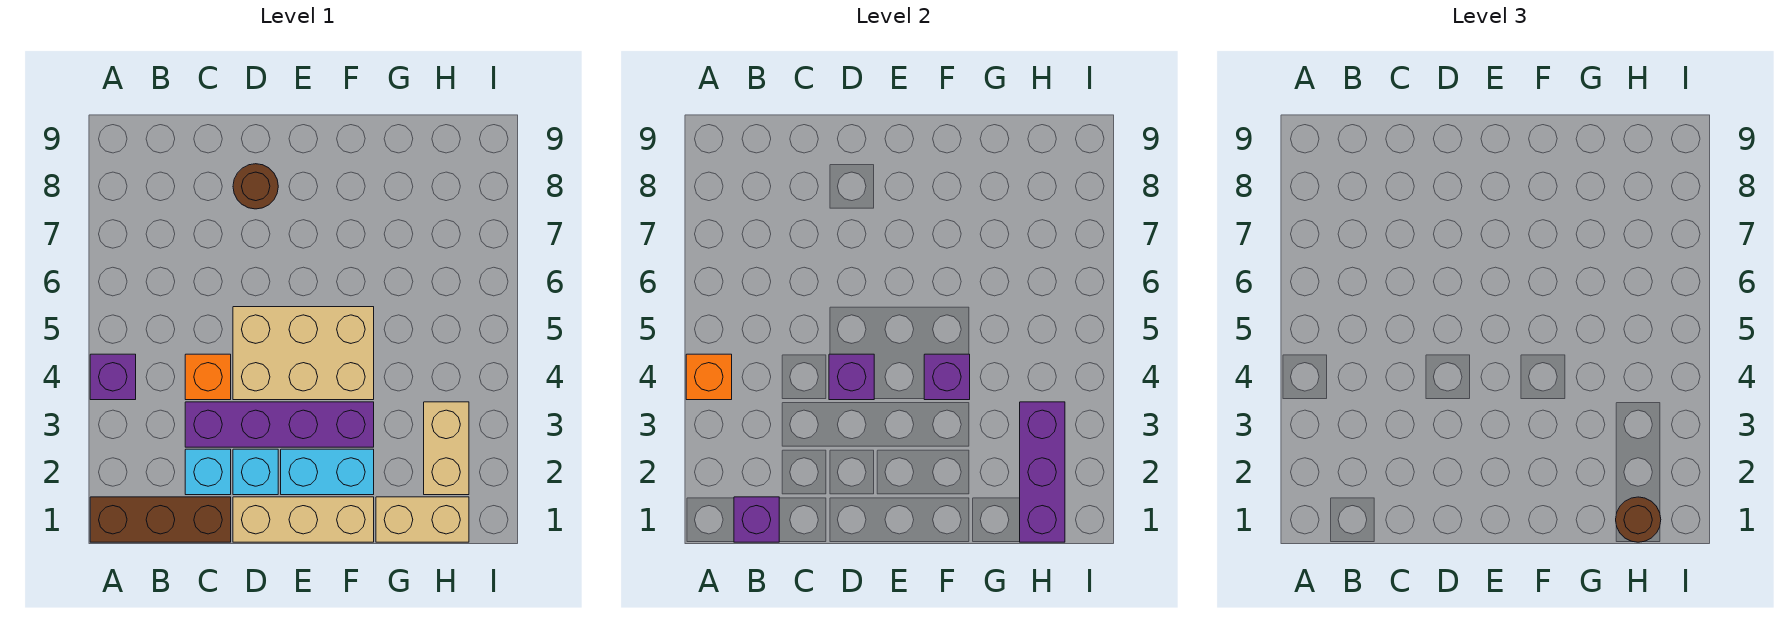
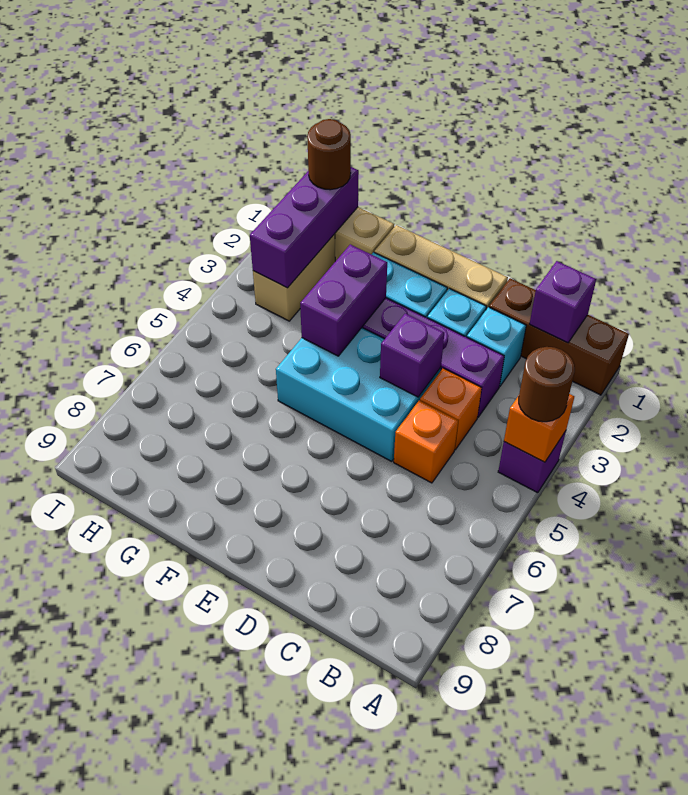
none -> orange brick C5 level 1
tan brick D4:F5 level 1 -> cyan brick D4:F5 level 1
brown round brick D8 level 1 -> brown round brick A4 level 3
purple brick F4 level 2 -> purple brick F3:F4 level 2

